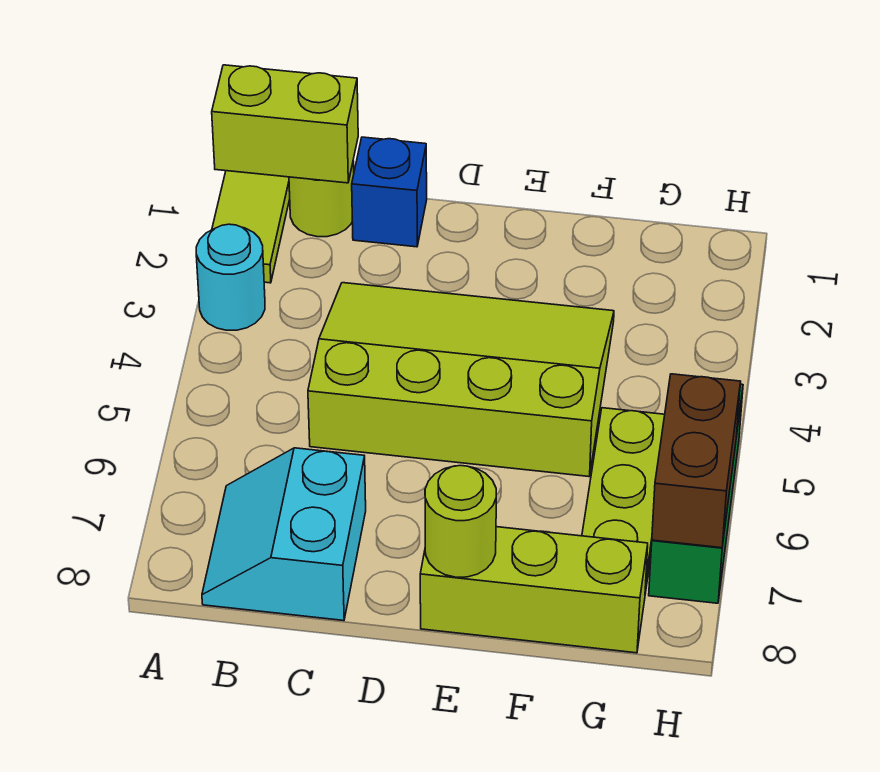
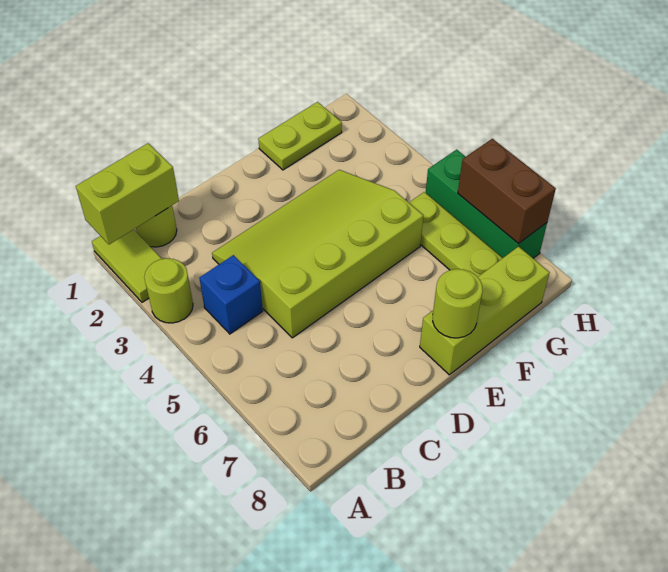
cyan round brick A3 level 1 -> lime round brick A3 level 1
cyan slope B7:C8 level 1 top C -> none
blue brick C1 level 1 -> blue brick B4 level 1
none -> lime plate F1:G1 level 1

